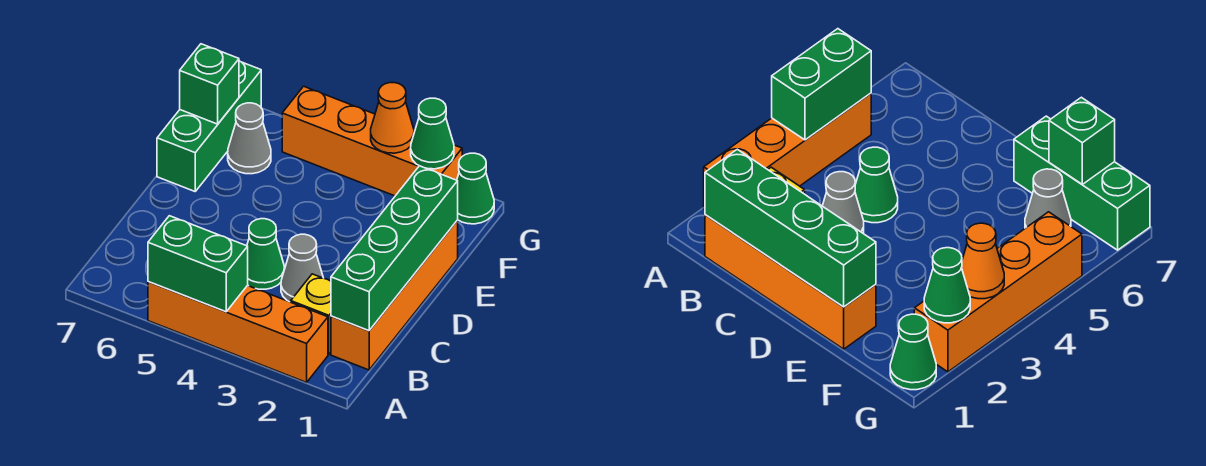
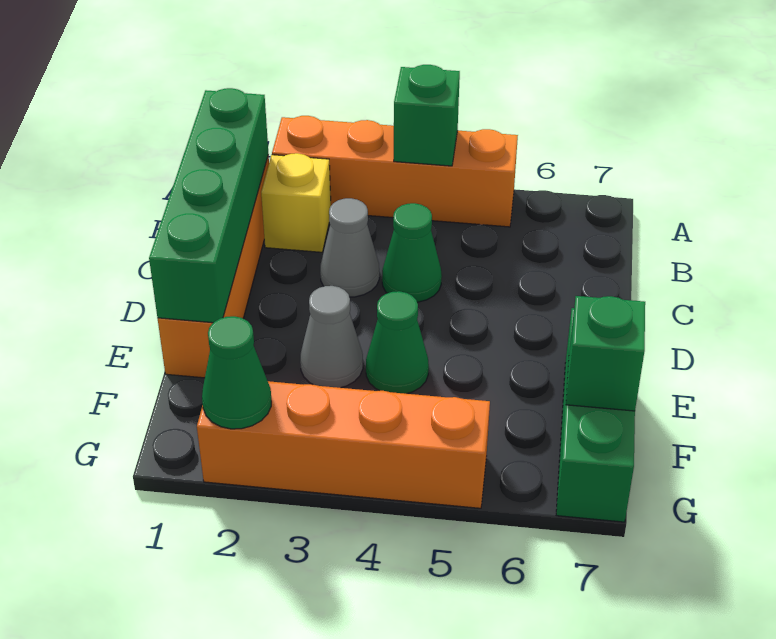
green brick A4:A5 level 2 -> green brick A4 level 2
grey cone F6 level 1 -> grey cone E3 level 1
green cone G1 level 1 -> green cone E4 level 1
orange cone G3 level 2 -> none

